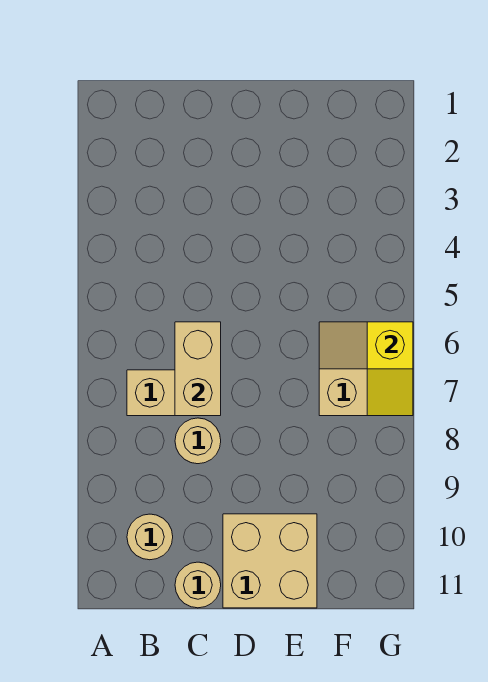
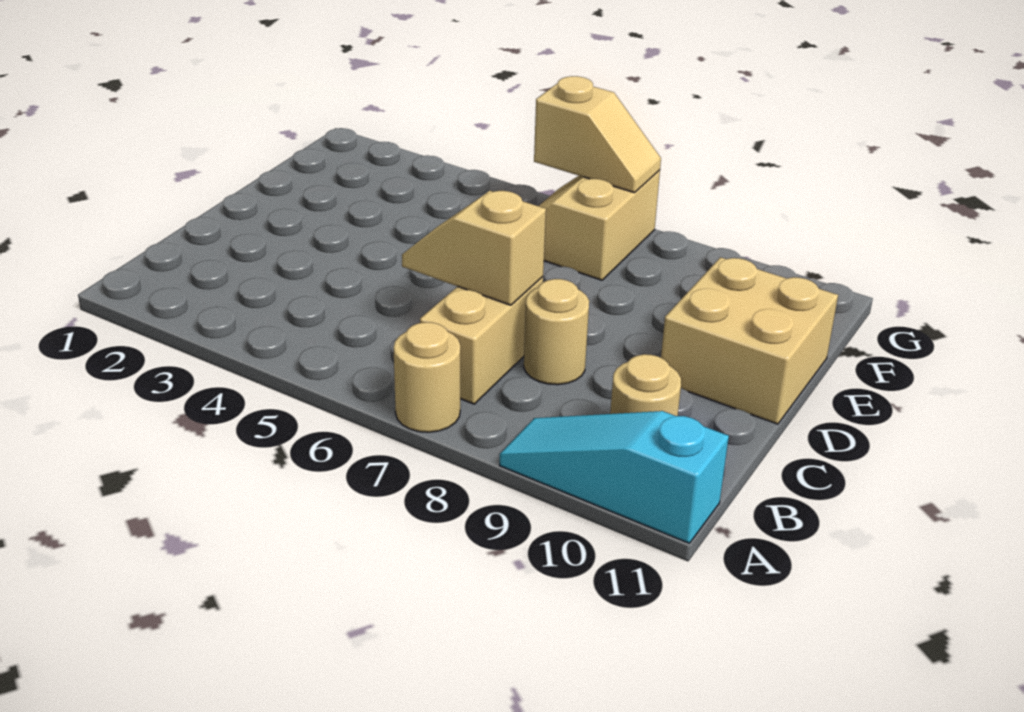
none -> cyan slope A9:A11 level 1 top 11
tan brick C6:C7 level 2 -> tan slope C6:C7 level 2 top 7
tan round brick C11 level 1 -> tan round brick A7 level 1
yellow slope G6:G7 level 2 top 6 -> tan slope G6:G7 level 2 top 6

